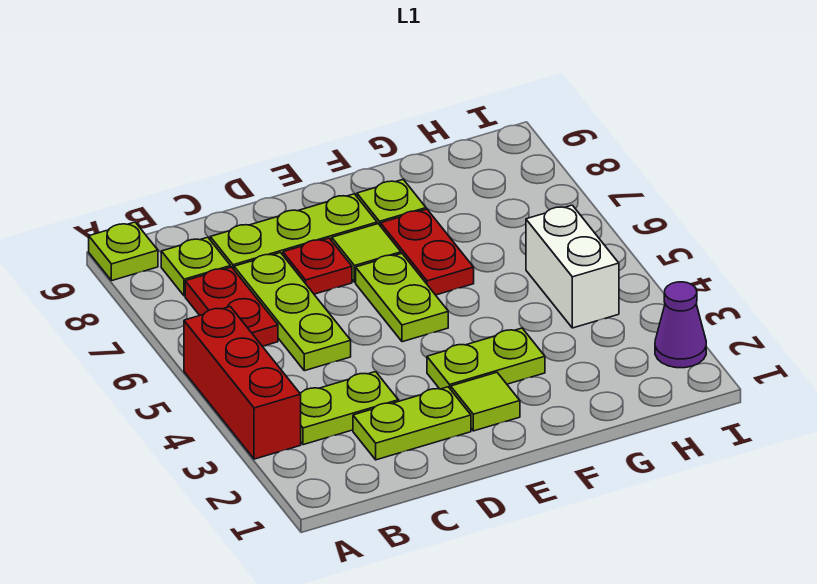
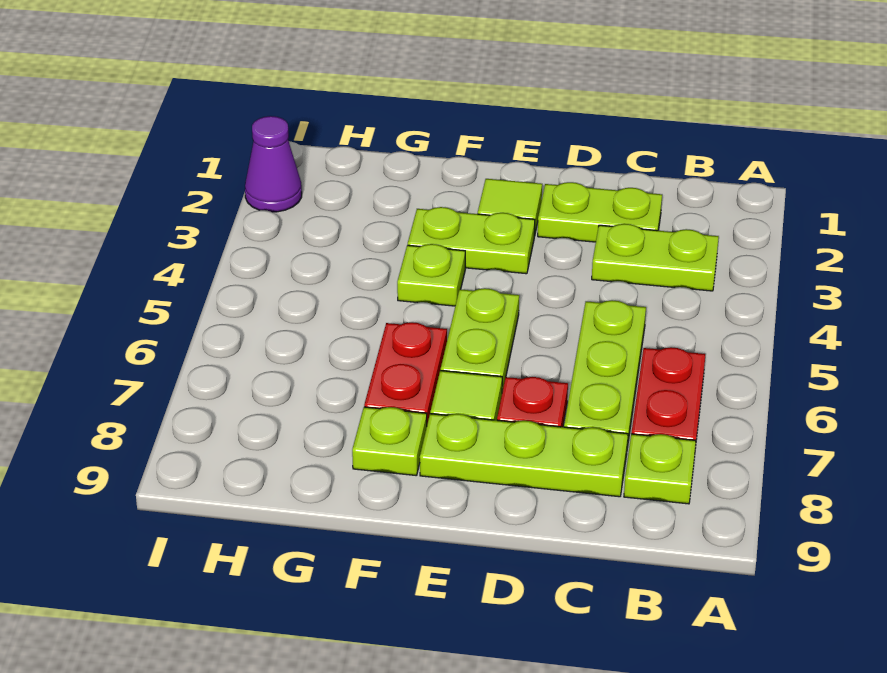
red brick A3:A5 level 1 -> none
lime plate A9 level 1 -> lime plate F4 level 1
white brick H4:H5 level 1 -> none

